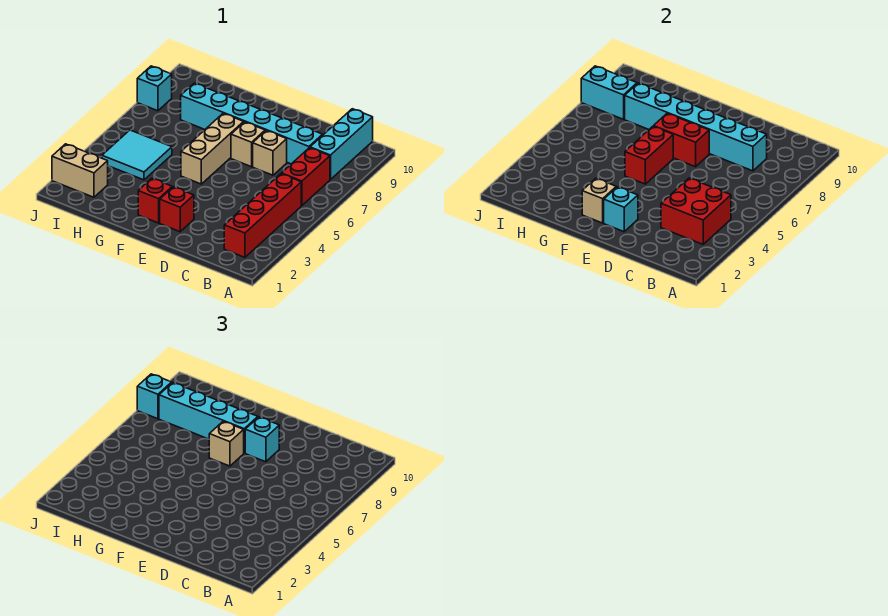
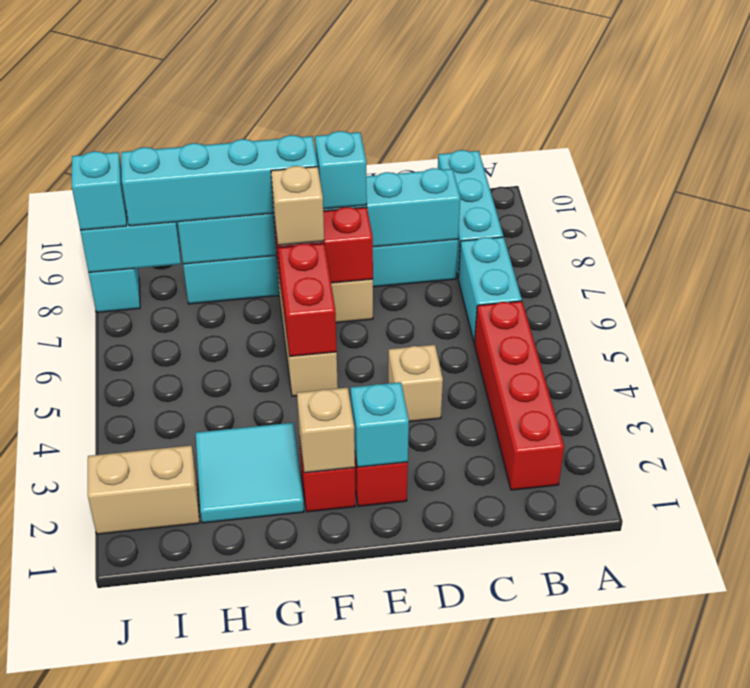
red brick B3:C4 level 2 -> none
red brick B6:B7 level 1 -> cyan brick B6:B7 level 1
tan brick D7 level 1 -> tan brick D4 level 1
cyan tile H4:I5 level 1 -> cyan tile G2:H3 level 1

